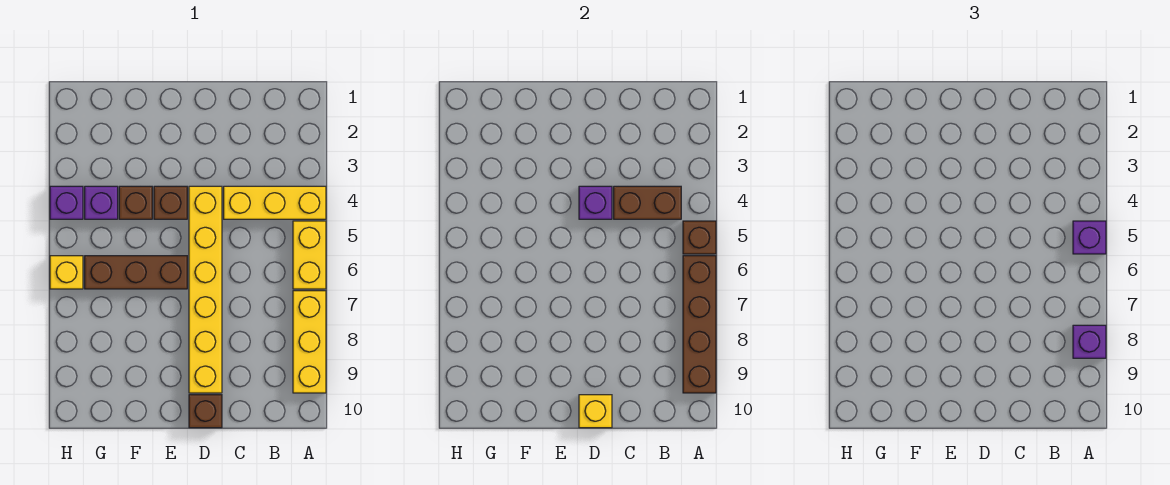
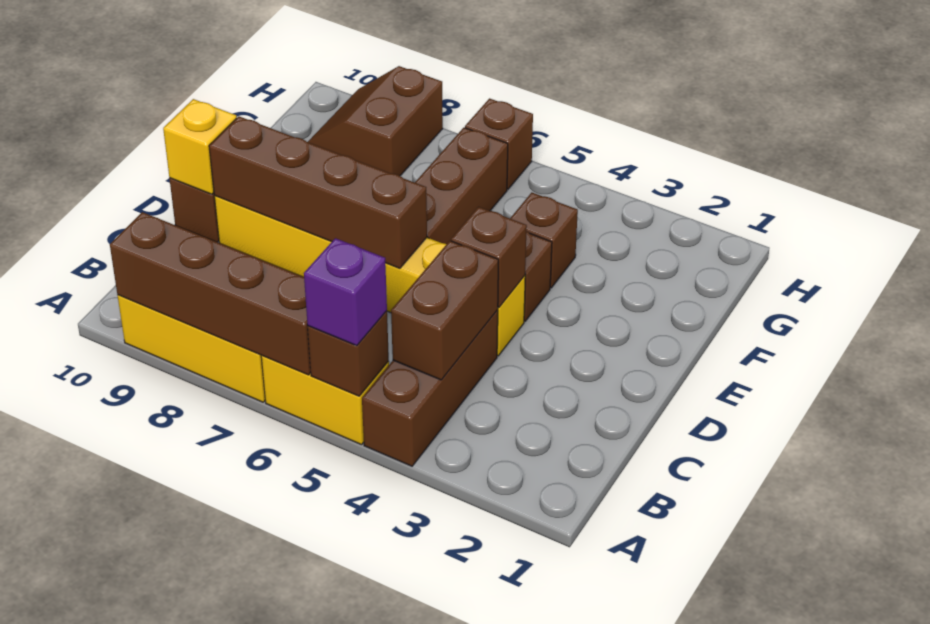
yellow brick A4:C4 level 1 -> brown brick A4:C4 level 1
purple brick A8 level 3 -> none
purple brick D4 level 2 -> brown brick D4 level 2
none -> brown brick D6:D9 level 2
purple brick G4 level 1 -> none
none -> brown slope G8:H9 level 1 top 8
purple brick H4 level 1 -> none
yellow brick H6 level 1 -> brown brick H6 level 1

